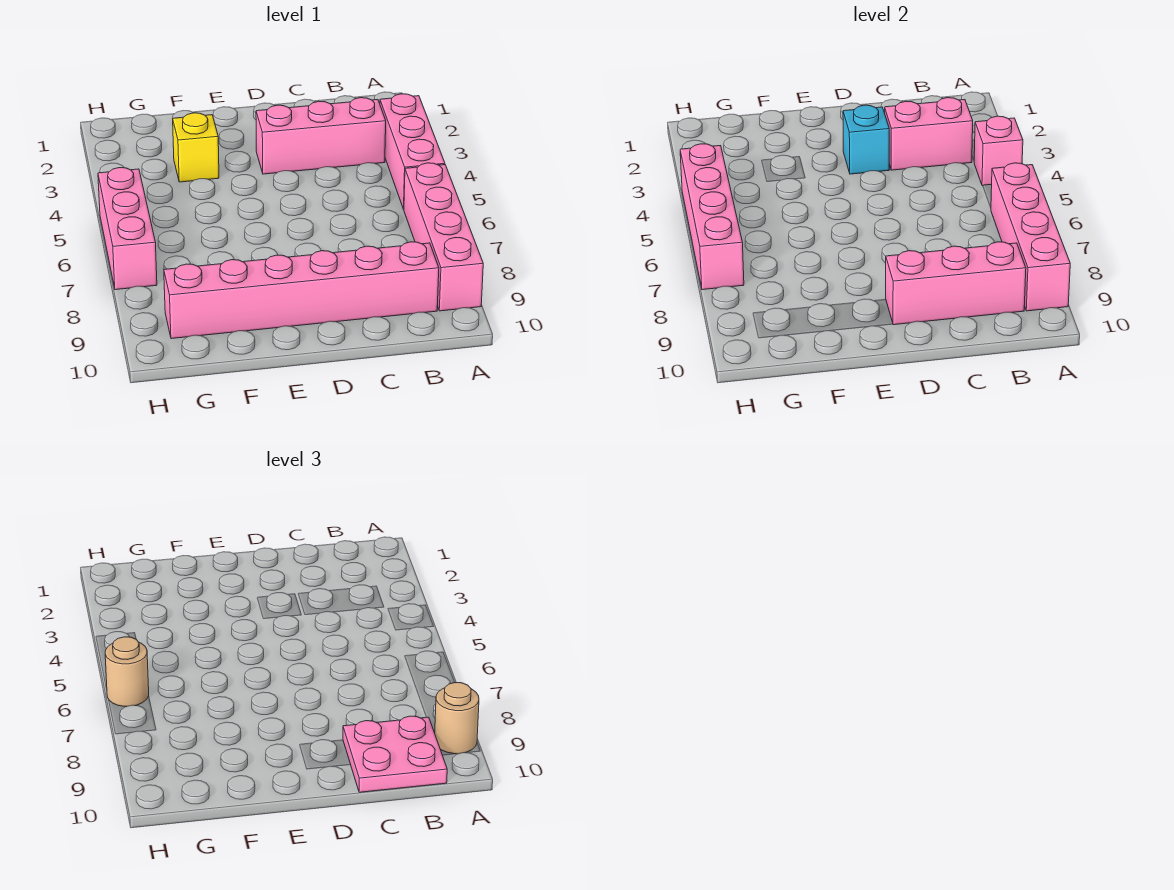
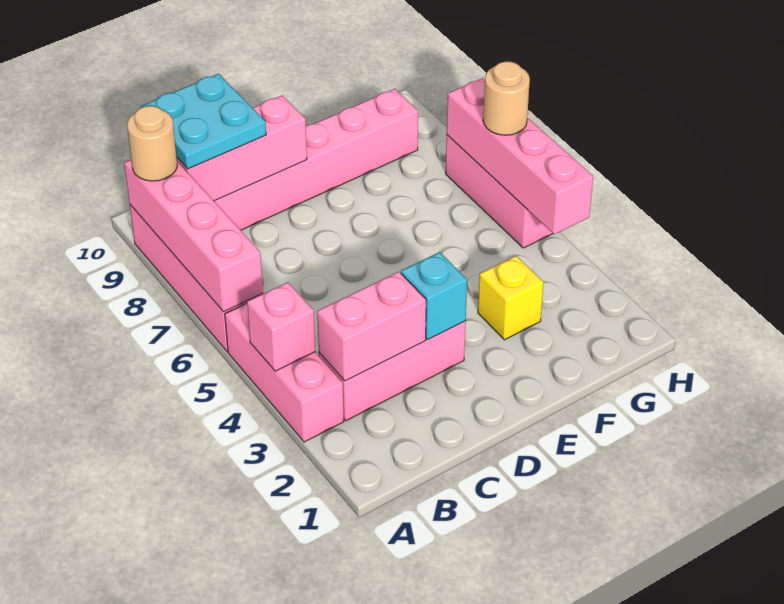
pink plate B9:C10 level 3 -> cyan plate B9:C10 level 3

